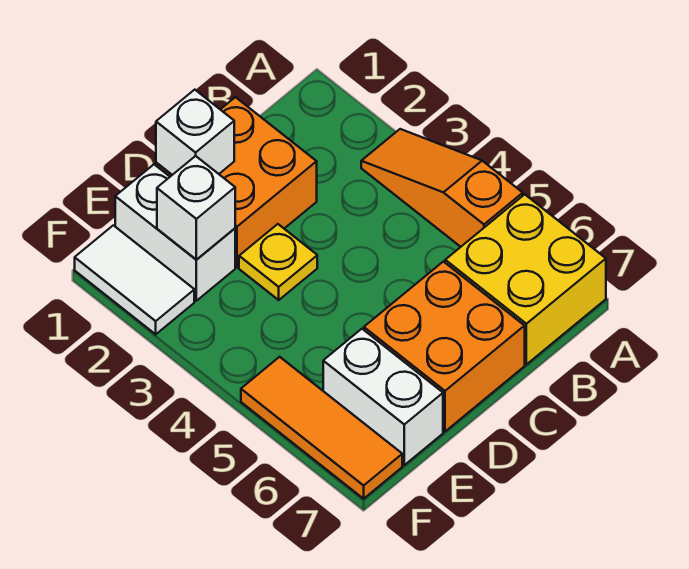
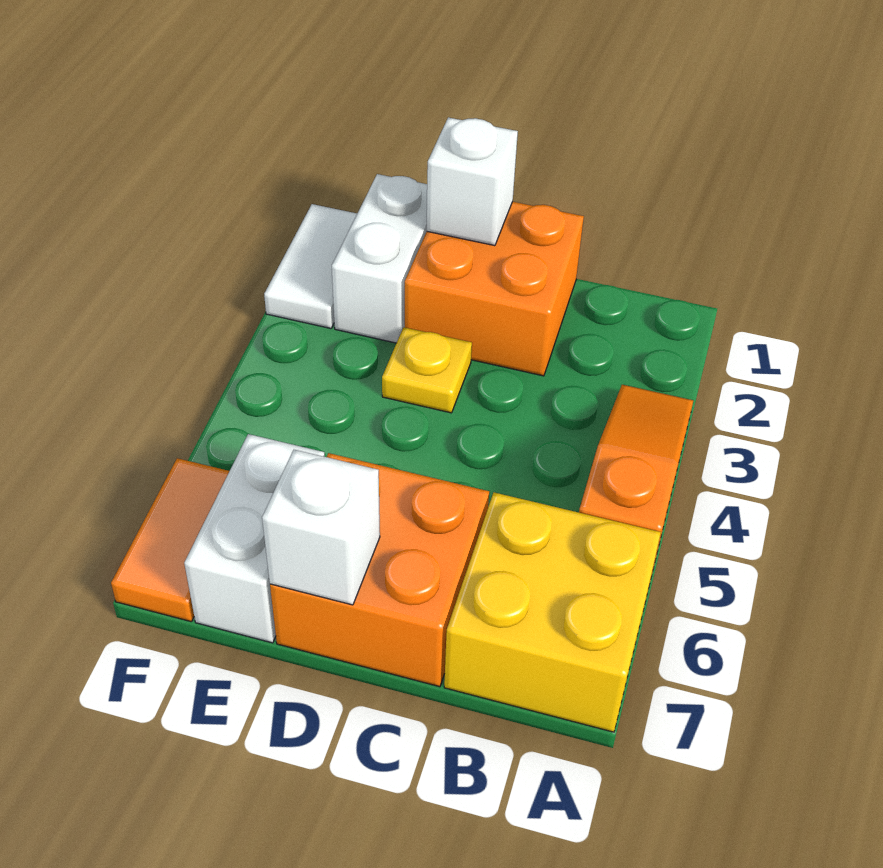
white brick E2 level 2 -> white brick D7 level 2
orange tile F5:F7 level 1 -> orange tile F6:F7 level 1

